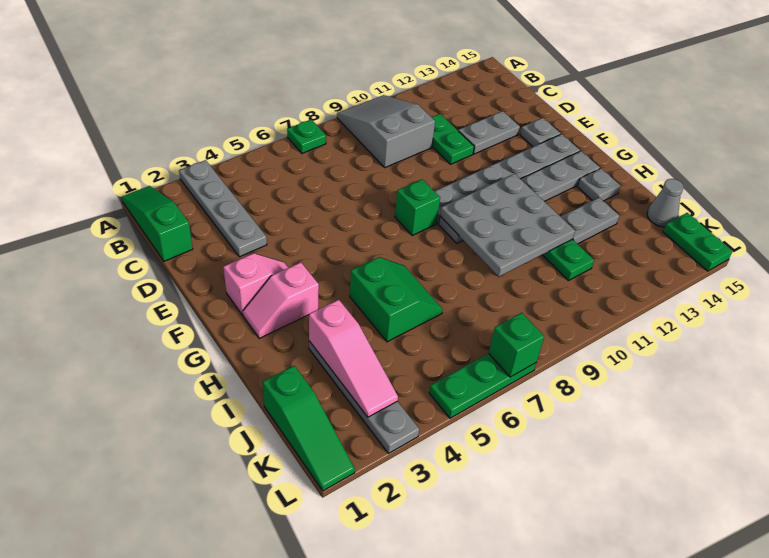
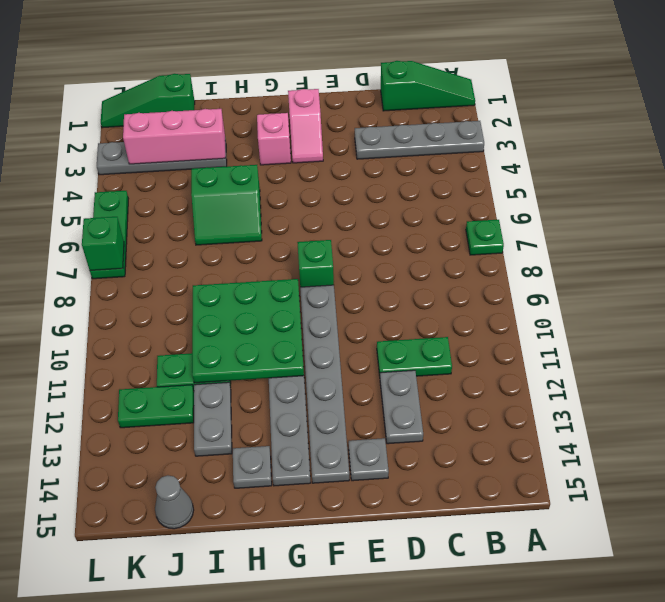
grey slope A9:C10 level 1 top C -> none
grey plate G9:I11 level 2 -> green plate G9:I11 level 2
pink slope I3:K3 level 2 top I -> pink brick I3:K3 level 2
green plate K15:L15 level 1 -> green plate J12:K12 level 1

